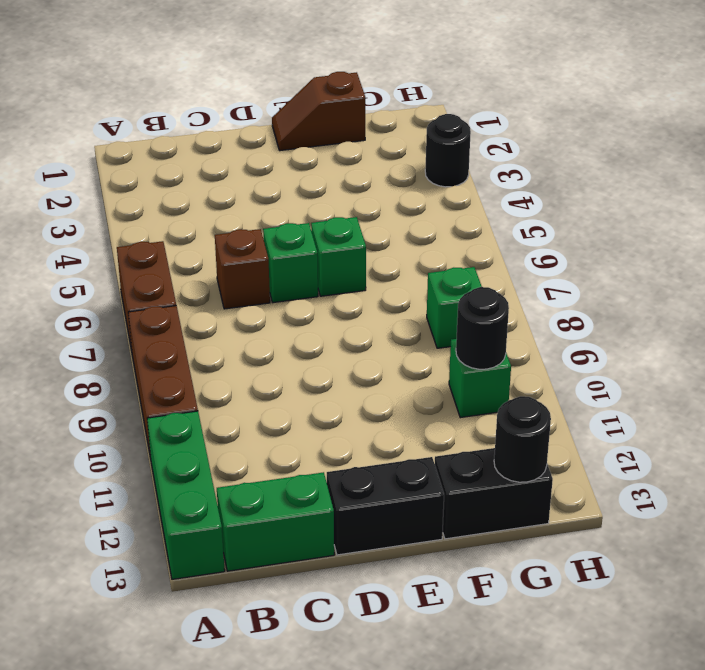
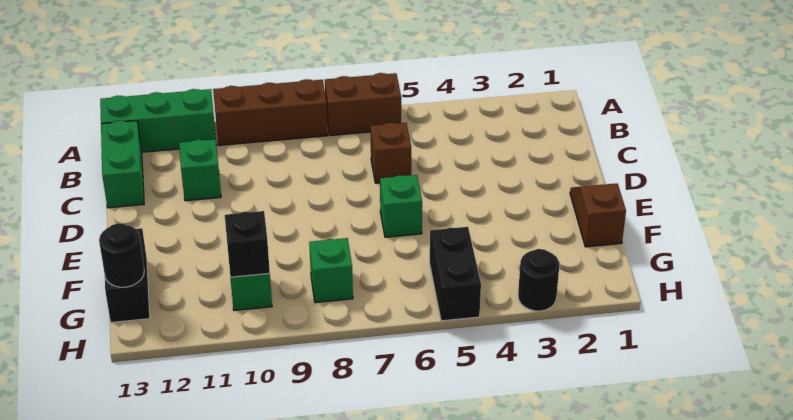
green brick D6 level 1 -> green brick C11 level 1
black brick D13:E13 level 1 -> black brick G5:H5 level 1
black round brick G10 level 2 -> black brick G10 level 2

